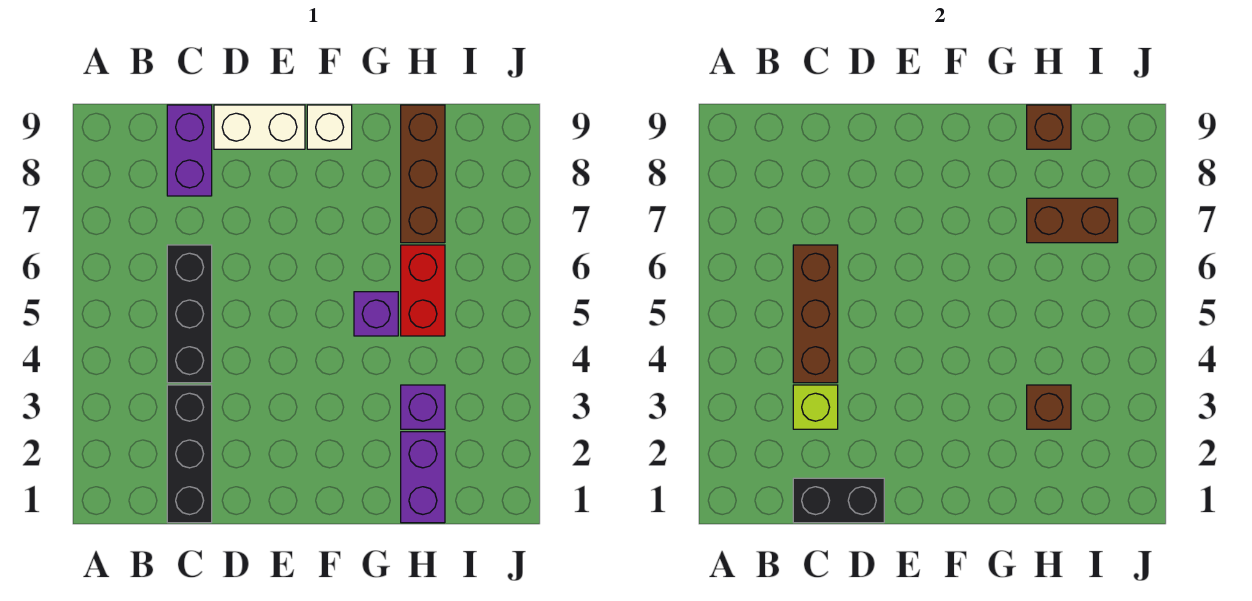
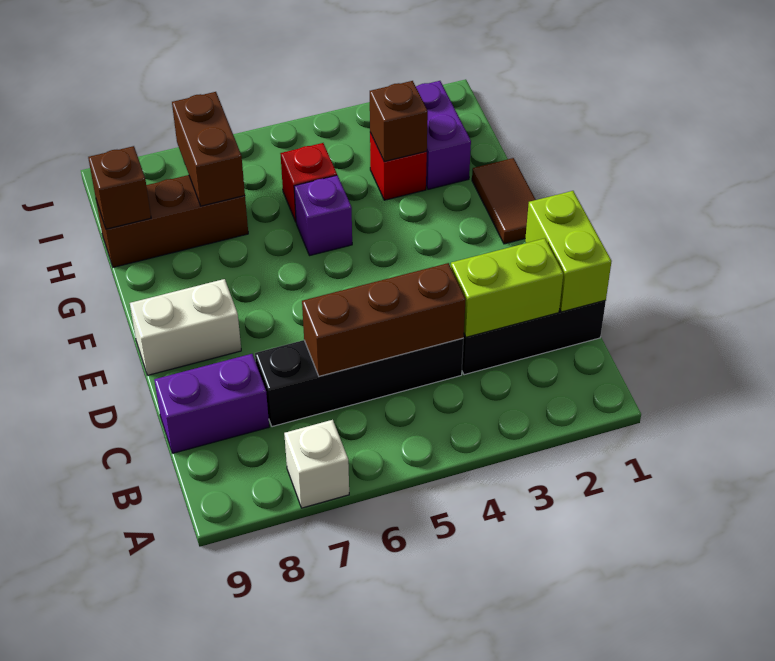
black brick C1:D1 level 2 -> lime brick C1:D1 level 2
lime brick C3 level 2 -> lime brick C2:C3 level 2
black brick C4:C6 level 1 -> black brick C4:C7 level 1
white brick D9:E9 level 1 -> white brick E8:E9 level 1
none -> brown tile F1:G1 level 1
white brick F9 level 1 -> white brick A7 level 1
purple brick H1:H2 level 1 -> purple brick H2:I2 level 1
purple brick H3 level 1 -> red brick H3 level 1
red brick H5:H6 level 1 -> red brick H5 level 1

